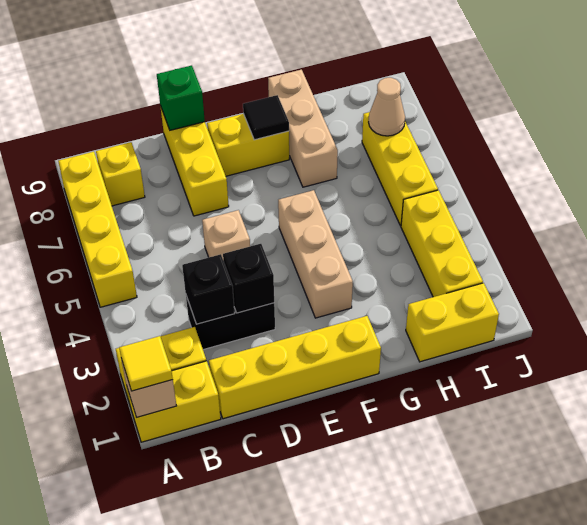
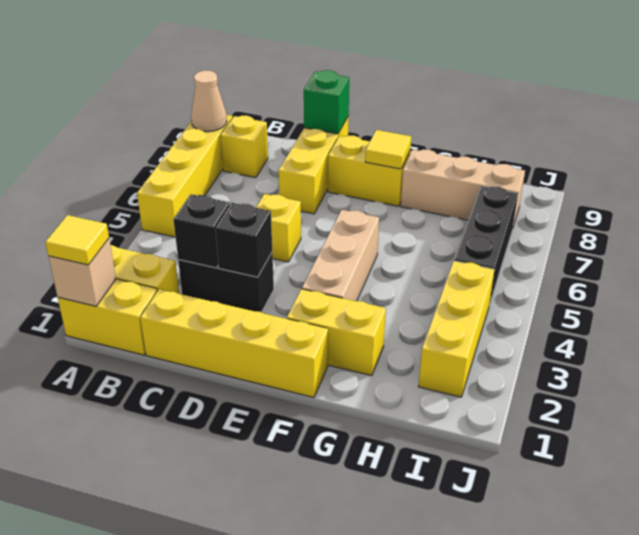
tan brick D5 level 1 -> yellow brick D5 level 1
black tile F8 level 2 -> yellow tile F8 level 2
tan brick G7:G9 level 1 -> tan brick G8:I8 level 1
yellow brick H1:I1 level 1 -> yellow brick F2:G2 level 1
yellow brick I5:I7 level 1 -> black brick I5:I7 level 1
tan cone I7 level 2 -> tan cone A8 level 2

